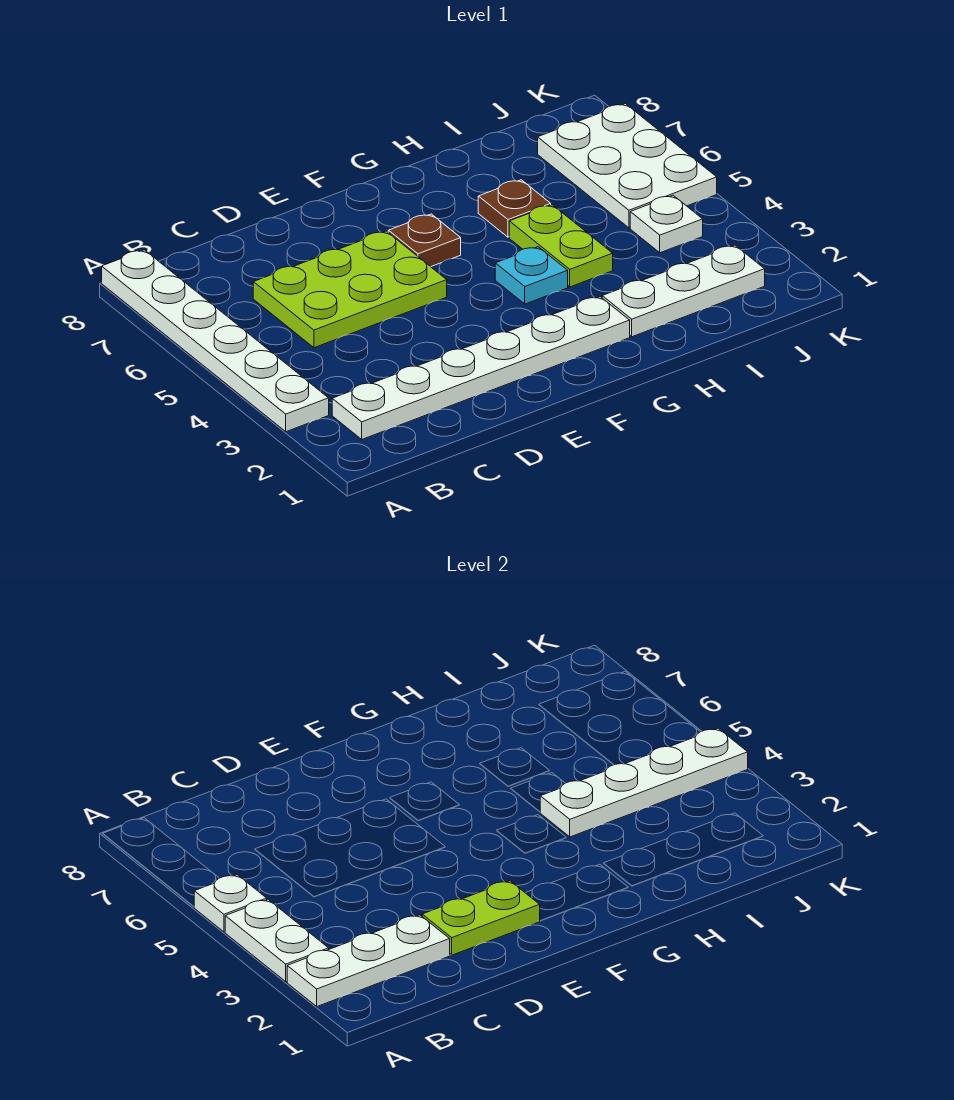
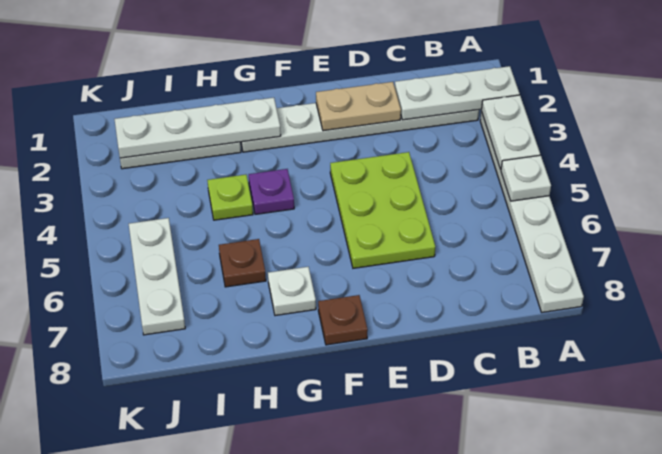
lime plate C5:E6 level 1 -> lime plate D4:E6 level 1
lime plate D2:E2 level 2 -> tan plate D2:E2 level 2
brown plate F6 level 1 -> brown plate F8 level 1
cyan plate G4 level 1 -> purple plate G4 level 1
lime plate H4:H5 level 1 -> lime plate H4 level 1
white plate H4:K4 level 2 -> white plate G2:J2 level 2
white plate J4 level 1 -> white plate G7 level 1
white plate J5:K7 level 1 -> white plate J5:J7 level 1

